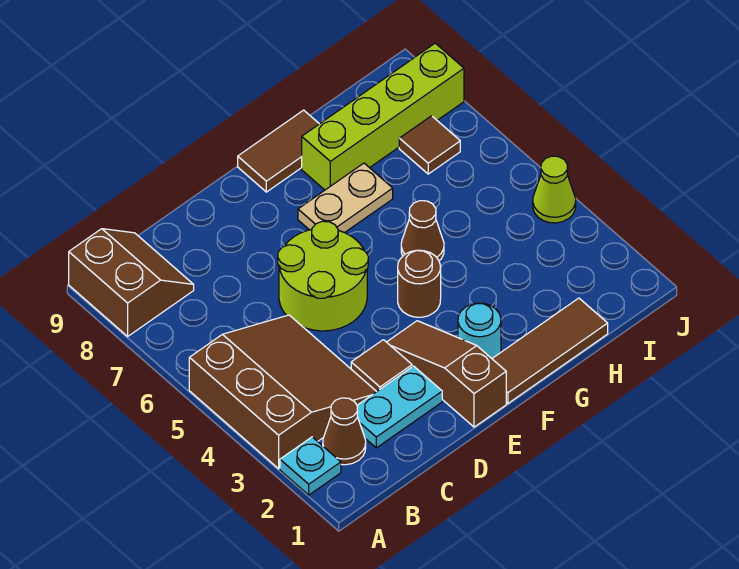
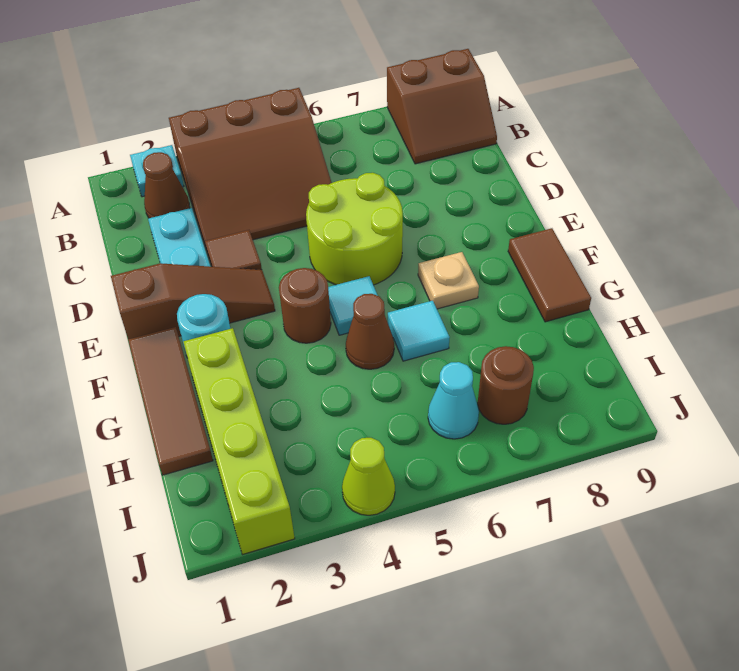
none -> cyan tile F5 level 1
tan plate F7:G7 level 1 -> tan plate F7 level 1
none -> cyan tile G6 level 1
lime brick G8:J8 level 1 -> lime brick G2:J2 level 1
none -> cyan cone I6 level 1
brown tile I7 level 1 -> brown round brick I7 level 1

